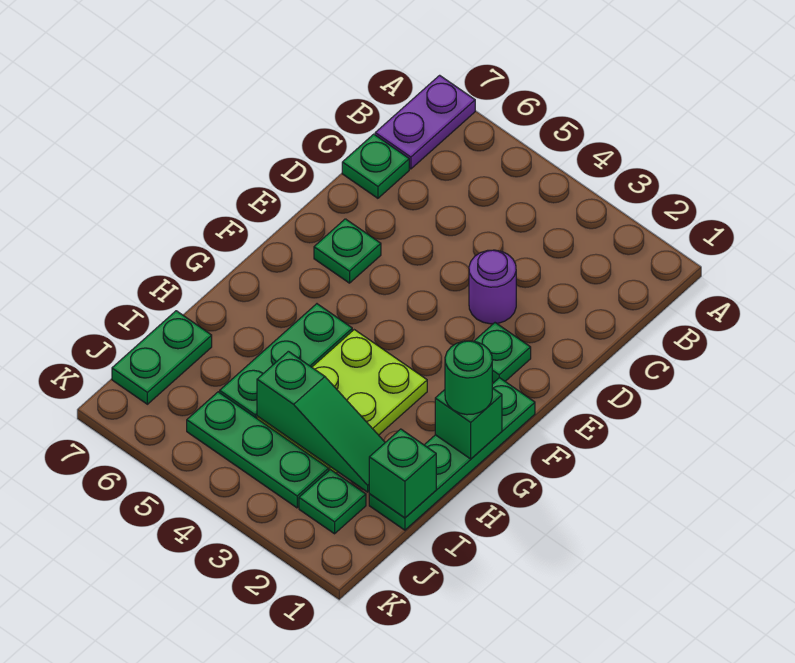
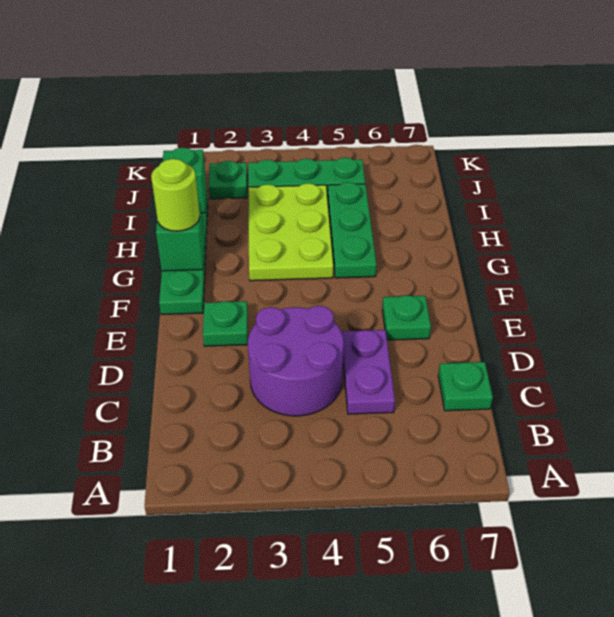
purple plate A7:B7 level 1 -> purple plate C5:D5 level 1
purple round brick D3 level 1 -> purple round brick C3:D4 level 1
green round brick G1 level 3 -> lime round brick G1 level 3
green slope I2:I4 level 2 top 4 -> none
green plate I7:J7 level 1 -> none

